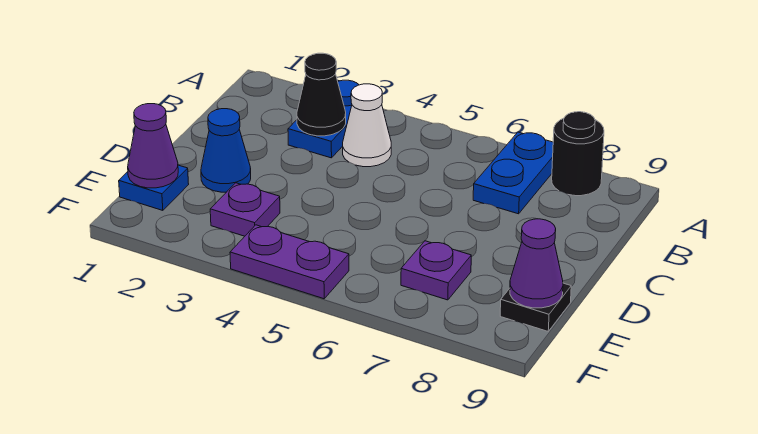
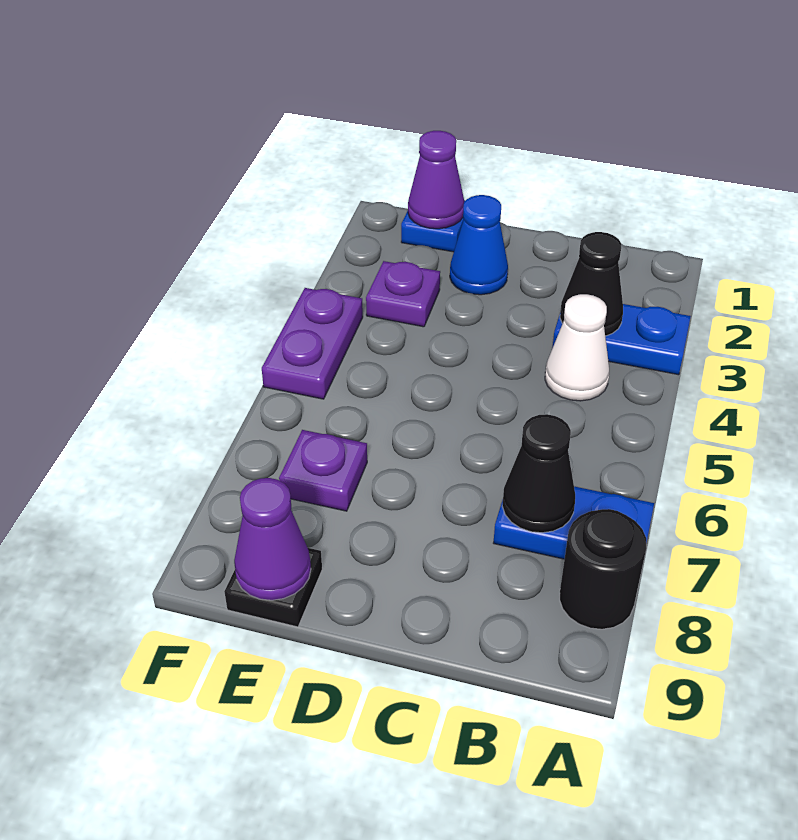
none -> black cone B7 level 2

